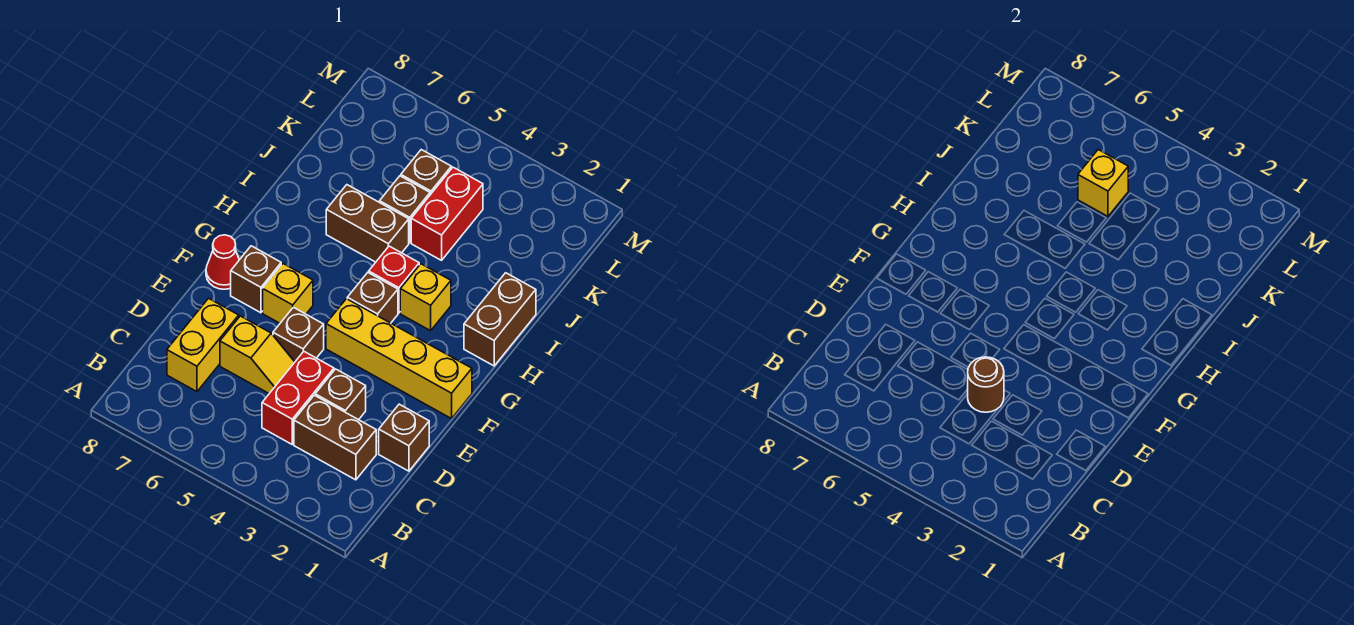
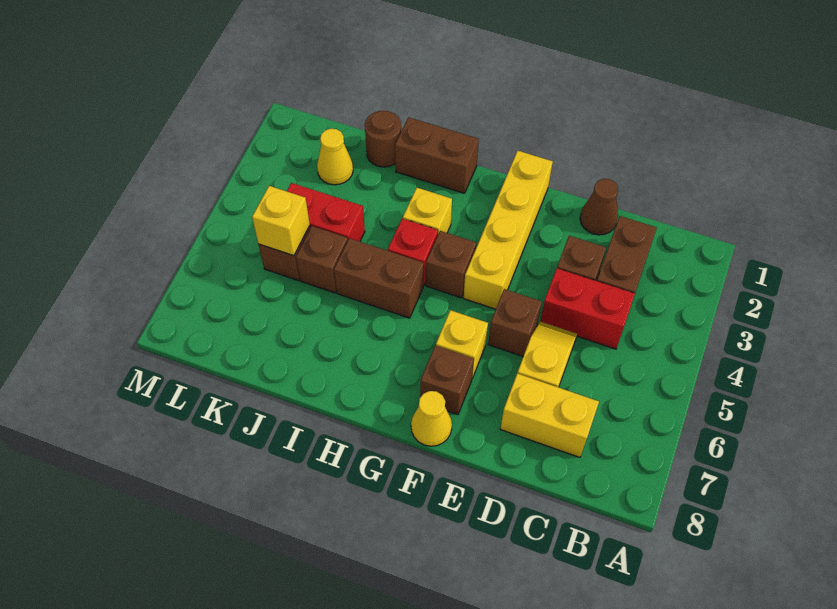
brown brick D1 level 1 -> brown cone D1 level 1
brown round brick D4 level 2 -> brown round brick J1 level 1
red cone F8 level 1 -> yellow cone F8 level 1
brown brick I5:I6 level 1 -> brown brick H5:I5 level 1
none -> yellow cone K2 level 1

